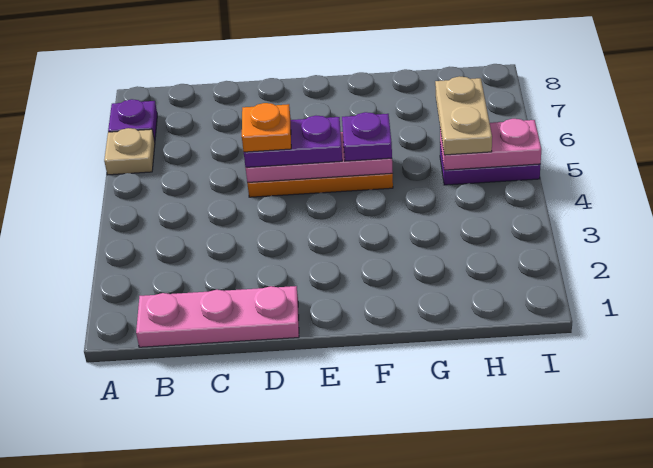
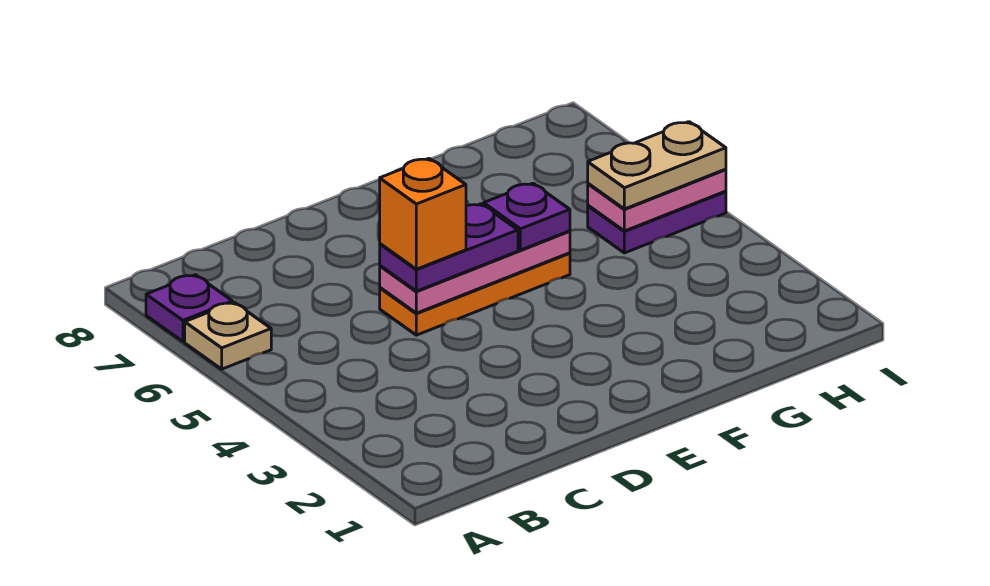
pink plate B1:D1 level 1 -> none
orange plate D5 level 4 -> orange brick D5 level 4
tan plate H5:H6 level 3 -> tan plate H5:I5 level 3

